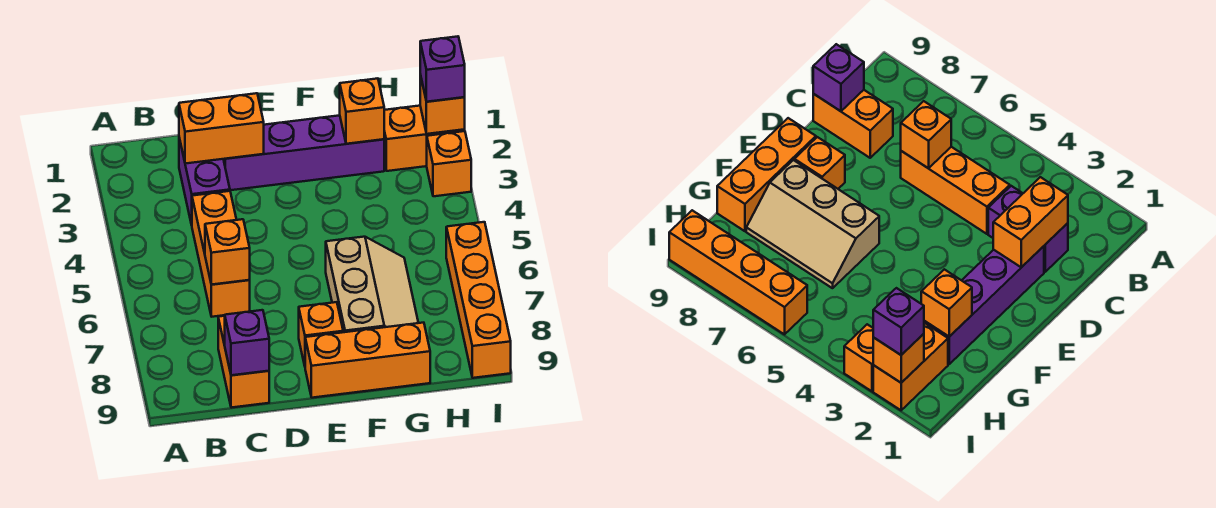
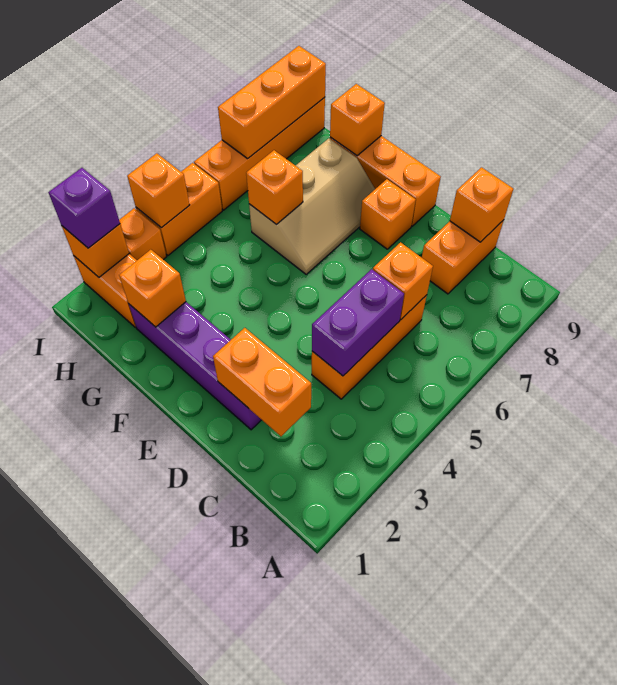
purple brick C2:C3 level 1 -> purple brick C4:C5 level 2
purple brick C9 level 2 -> orange brick C9 level 2
tan slope F6:G8 level 1 top F -> tan slope F6:G8 level 1 top G
none -> orange brick G6 level 2
none -> orange brick G9 level 2
none -> orange brick I4:I5 level 1
none -> orange brick I4 level 2
none -> orange brick I7:I9 level 2

